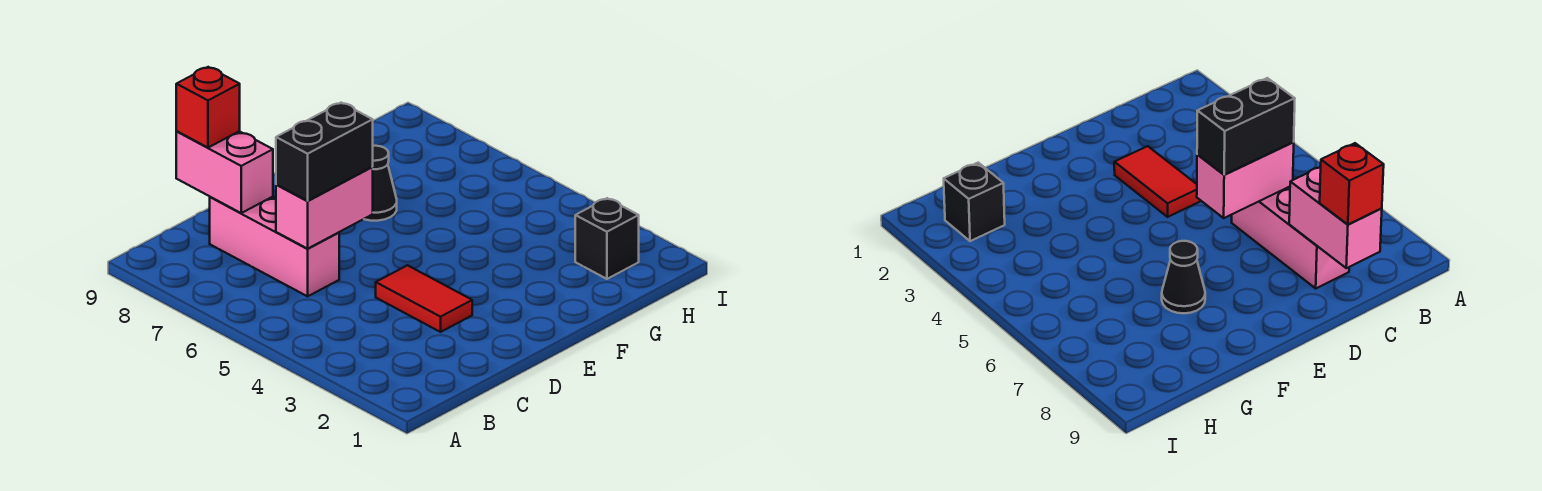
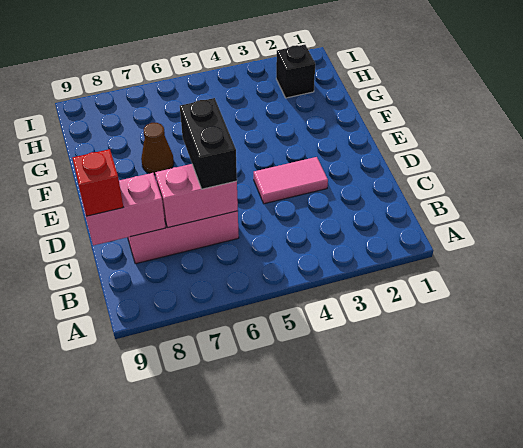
pink brick C6:D6 level 2 -> pink brick C6:C7 level 2
red tile D3:D4 level 1 -> pink tile D3:D4 level 1
black cone F7 level 1 -> brown cone F7 level 1

